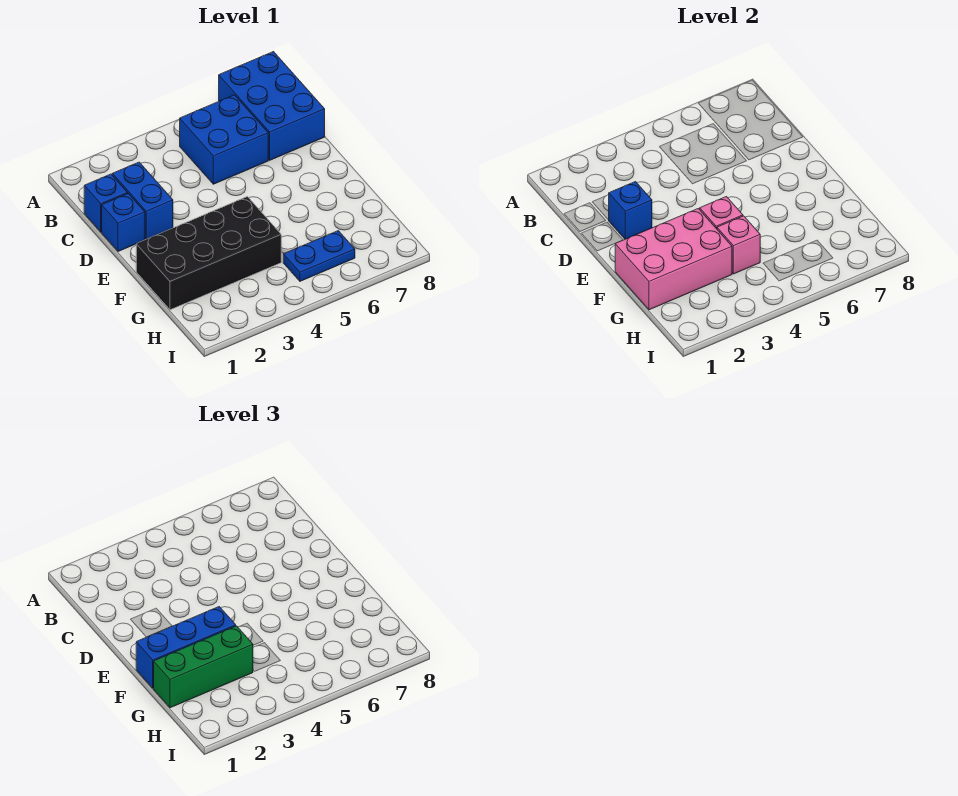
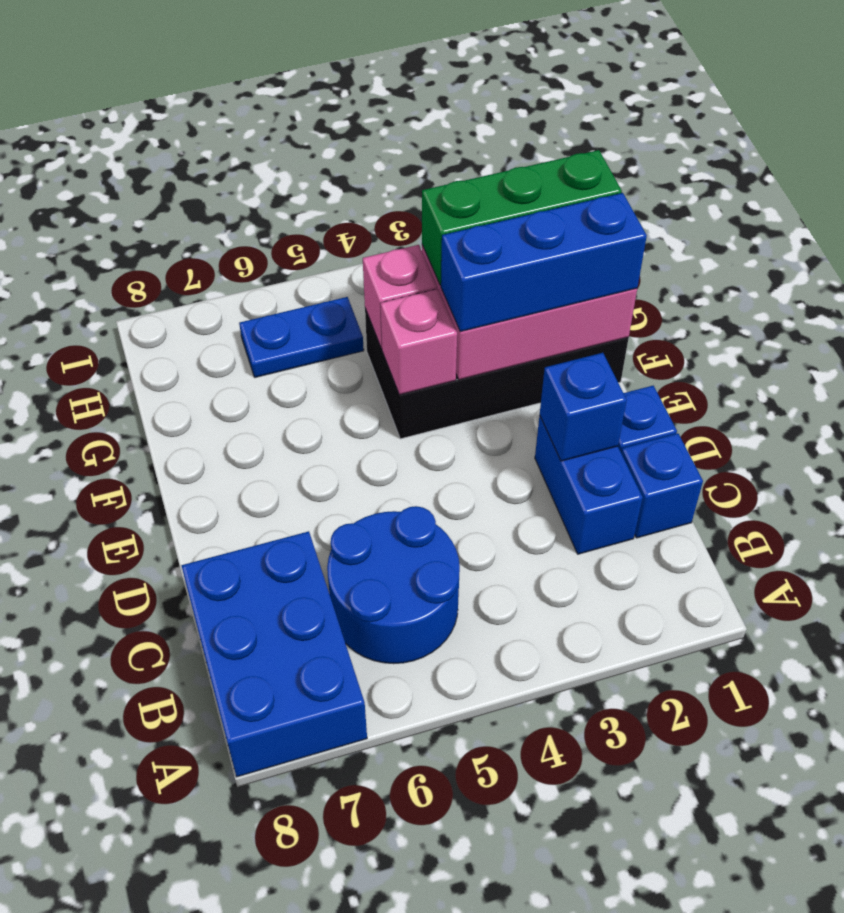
blue brick B5:C6 level 1 -> blue round brick B5:C6 level 1

